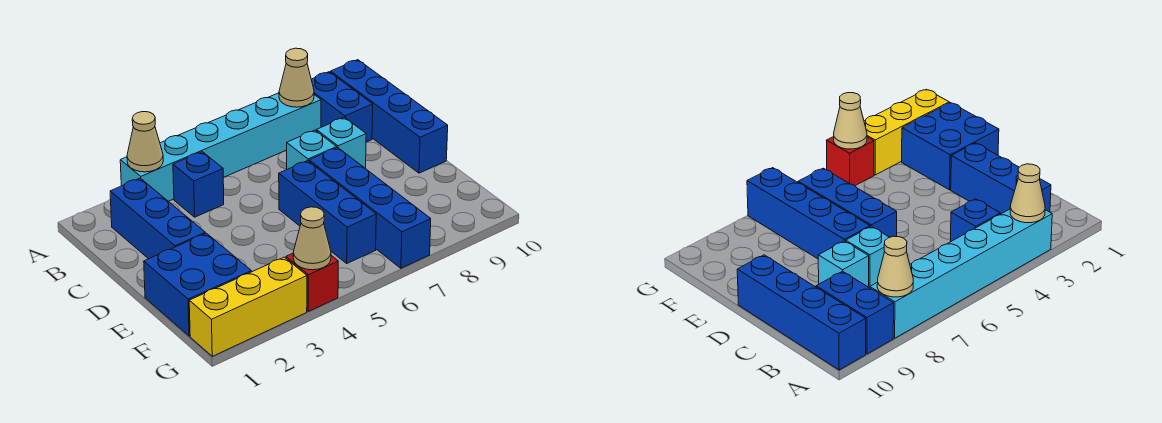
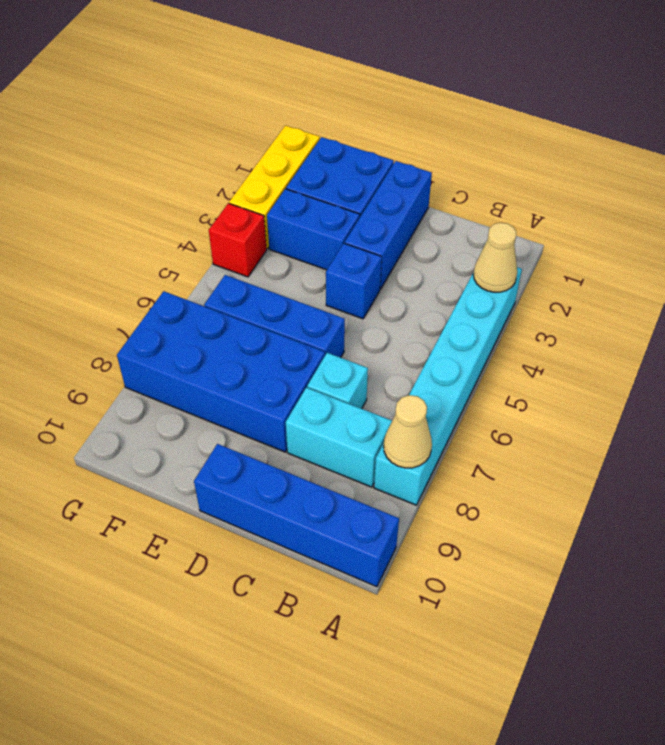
blue brick A9:B9 level 1 -> blue brick E3:F3 level 1
blue brick B2:D2 level 1 -> blue brick D1:D3 level 1
blue brick B4 level 1 -> blue brick D4 level 1
cyan brick C8 level 1 -> cyan brick B8:C8 level 1
blue brick D7:G7 level 1 -> blue brick D7:G8 level 1
tan cone G4 level 2 -> none

